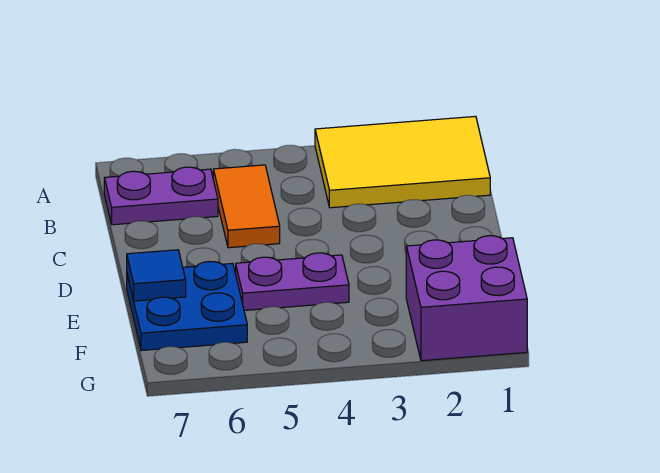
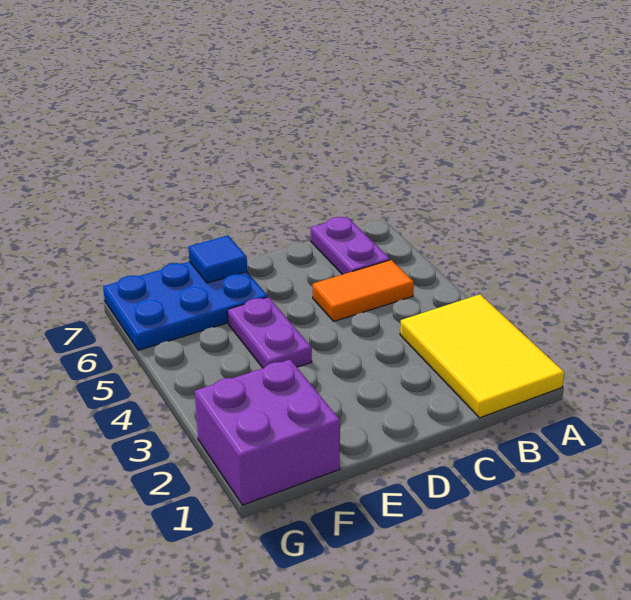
blue plate E6:F7 level 1 -> blue plate E6:G7 level 1

